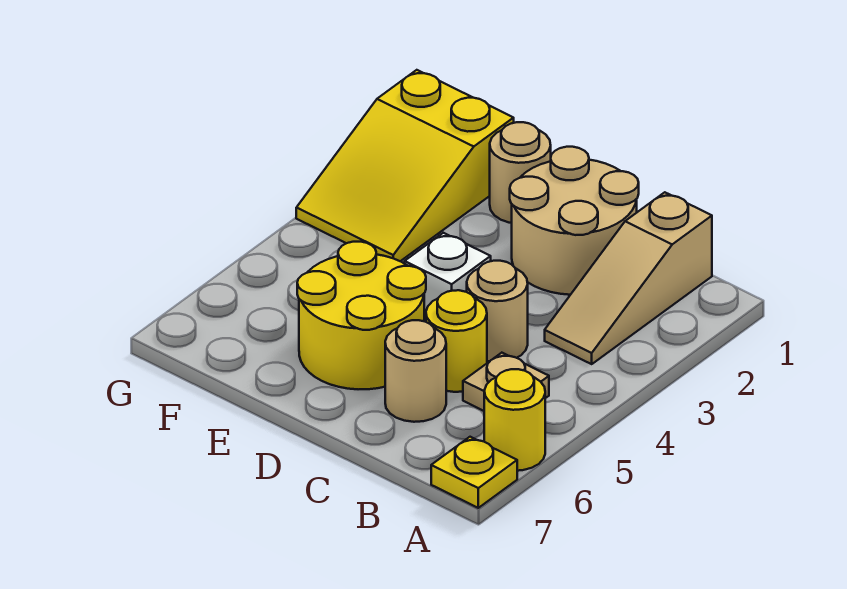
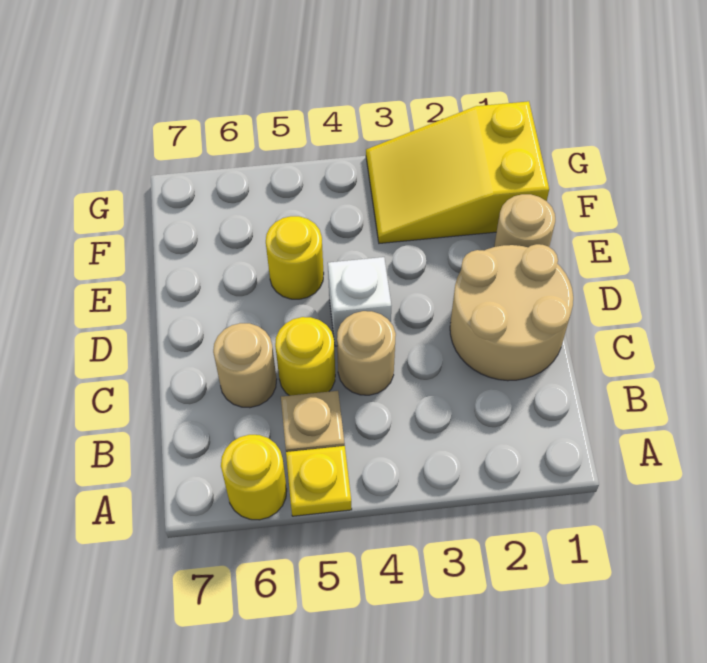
yellow plate A7 level 1 -> yellow plate A5 level 1
tan slope B1:B3 level 1 top 1 -> none
yellow round brick D5:E6 level 1 -> yellow round brick E5 level 1

